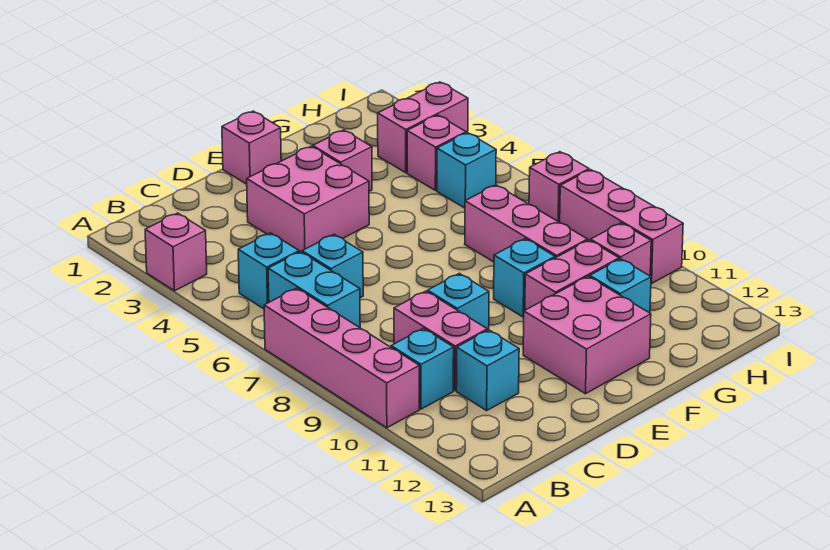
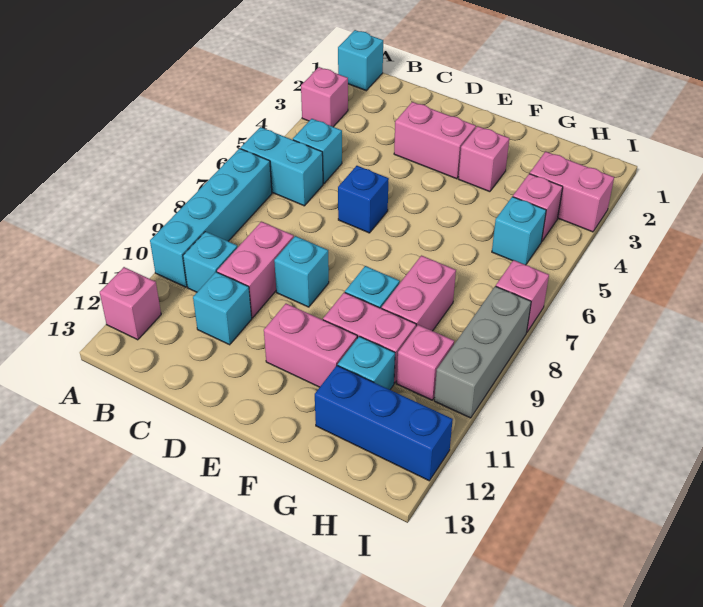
pink brick A7:A10 level 1 -> cyan brick A7:A10 level 1
cyan brick B6:B7 level 1 -> cyan brick A6:B6 level 1
cyan brick C6 level 1 -> cyan brick A1 level 1
pink brick D3:E4 level 1 -> pink brick D3:E3 level 1
none -> blue brick D6 level 1
pink brick E1 level 1 -> pink brick A12 level 1
pink brick E11:F12 level 1 -> pink brick E11:F11 level 1
pink brick G7:G9 level 1 -> pink brick G8:G9 level 1
none -> blue brick G12:I12 level 1
pink brick I8:I10 level 1 -> grey brick I8:I10 level 1

